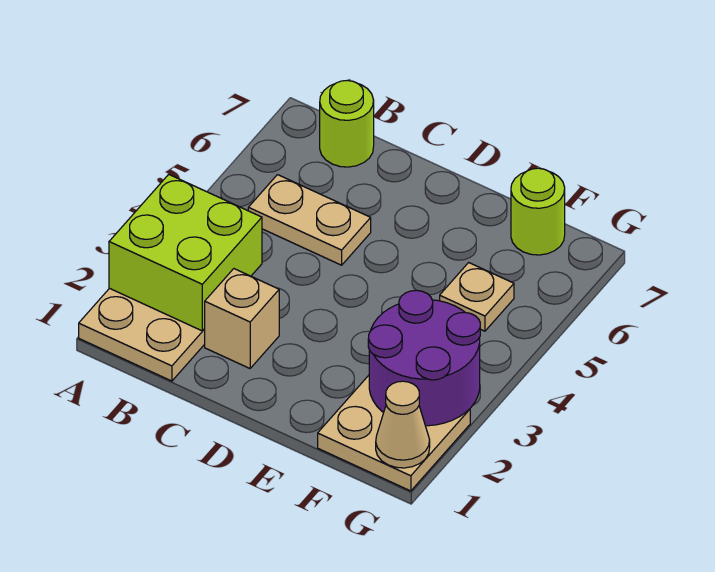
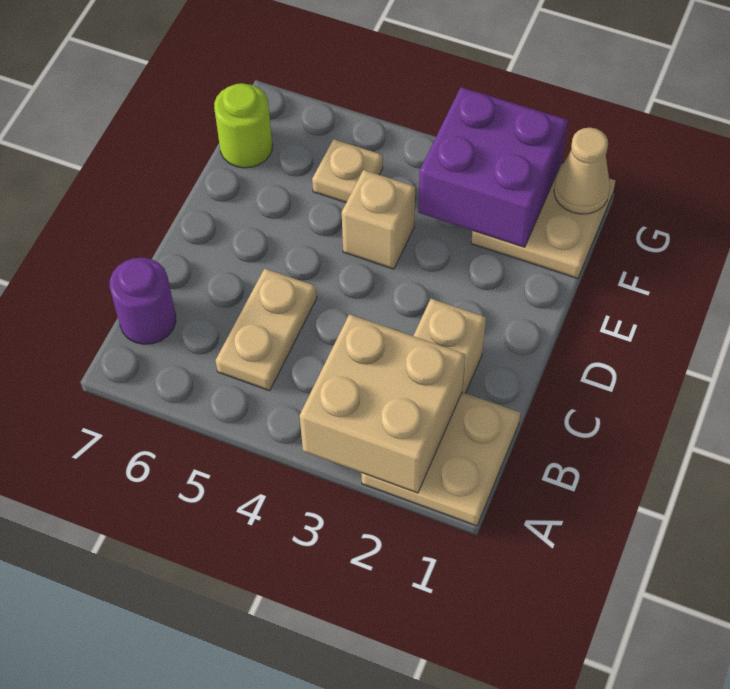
lime brick A2:B3 level 2 -> tan brick A2:B3 level 2
lime round brick B7 level 1 -> purple round brick B7 level 1
none -> tan brick E4 level 1
purple round brick F2:G3 level 2 -> purple brick F2:G3 level 2

